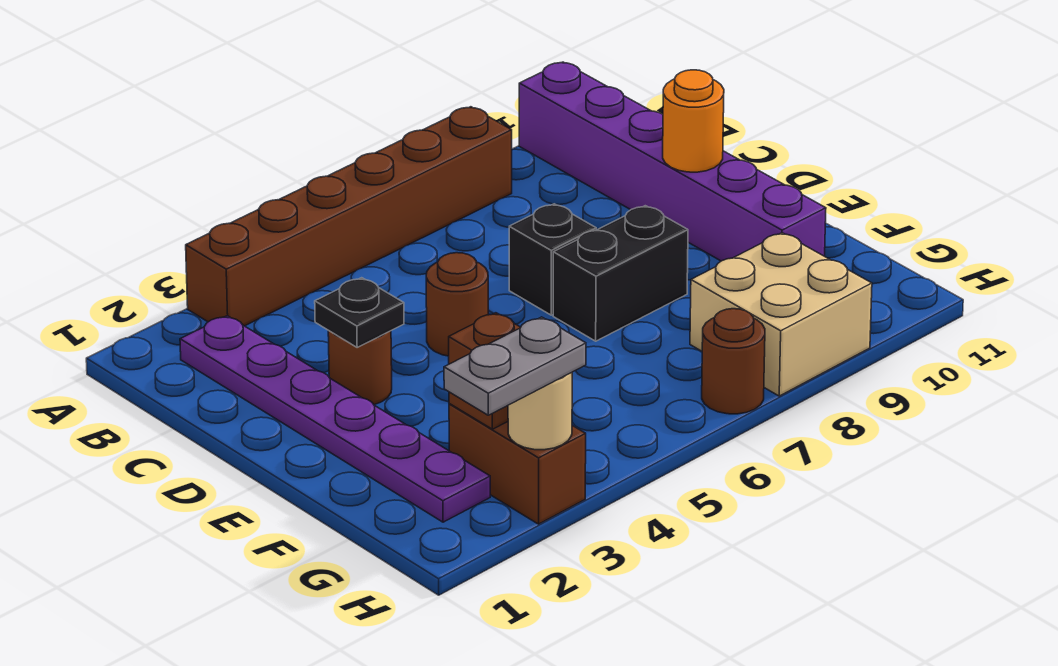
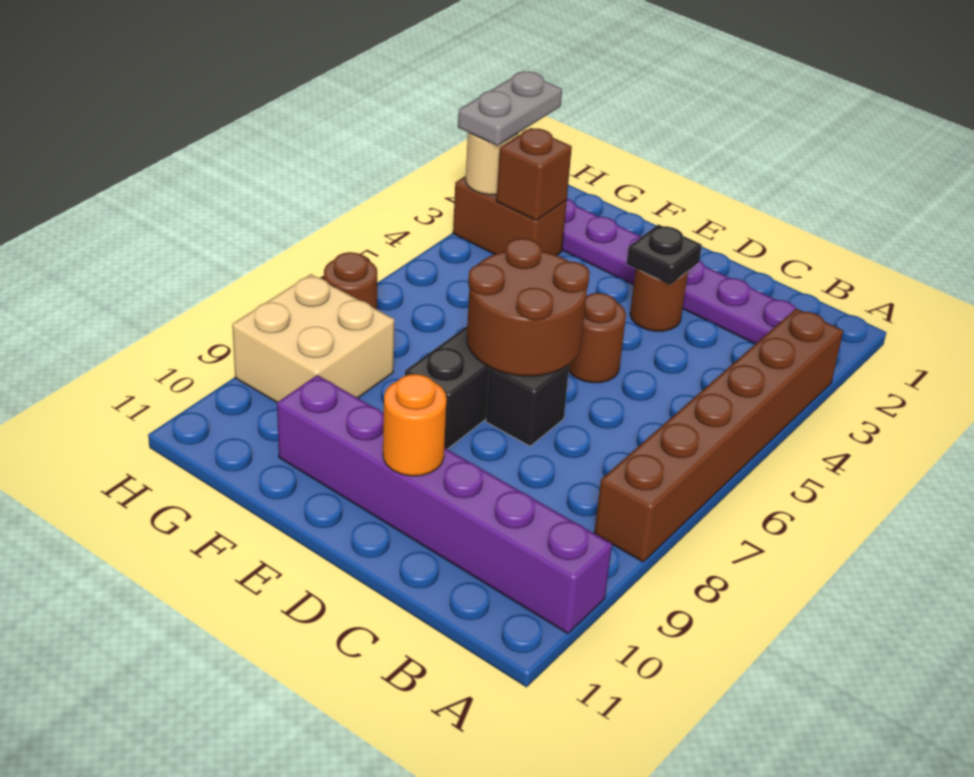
none -> brown round brick D6:E7 level 2

